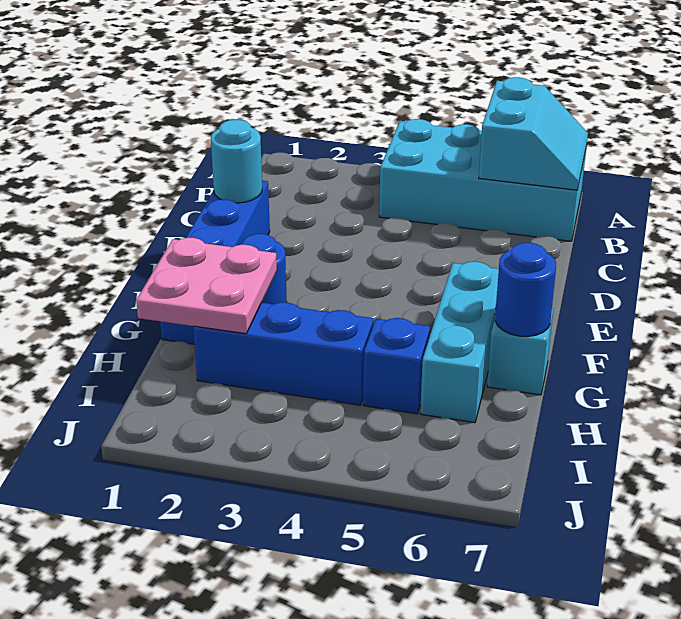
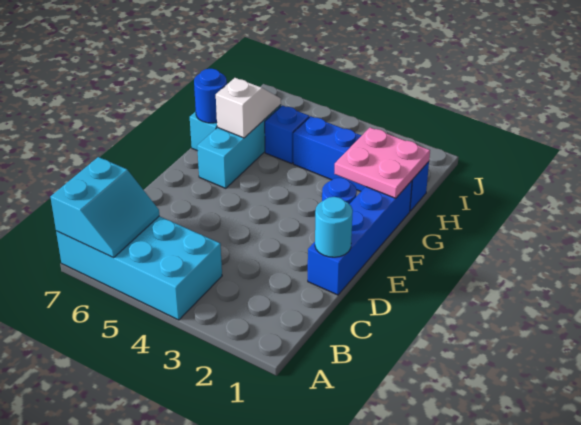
cyan slope A6:B7 level 2 top 6 -> cyan slope A6:B7 level 2 top 7
none -> white slope G6:H6 level 2 top G
blue brick H2:H4 level 1 -> blue brick H1:H4 level 1

